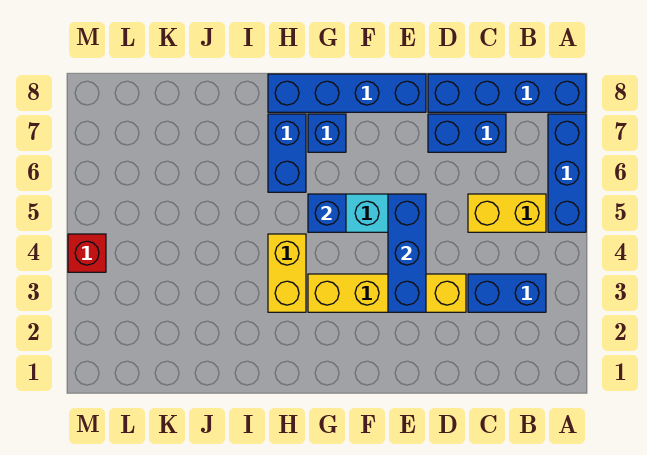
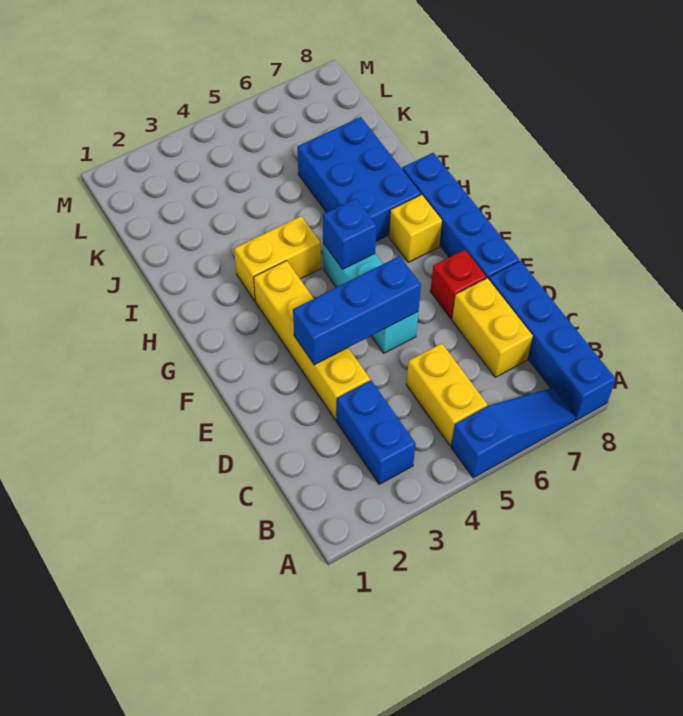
blue brick A5:A7 level 1 -> blue slope A5:A7 level 1 top 5
blue brick C7:D7 level 1 -> yellow brick C7:D7 level 1
blue brick G7 level 1 -> yellow brick G7 level 1
blue brick H6:H7 level 1 -> blue brick H6:J7 level 1
red brick M4 level 1 -> red brick E7 level 1

